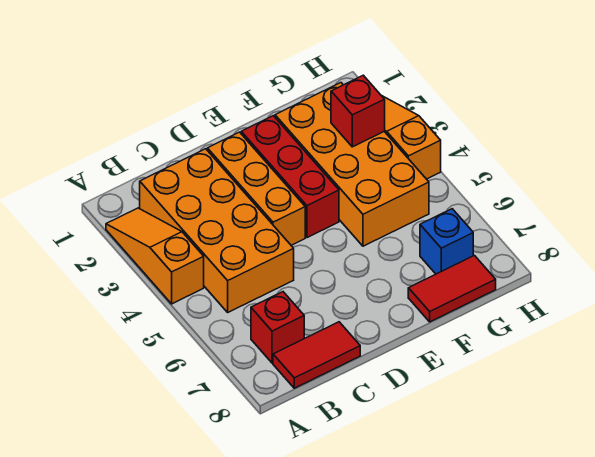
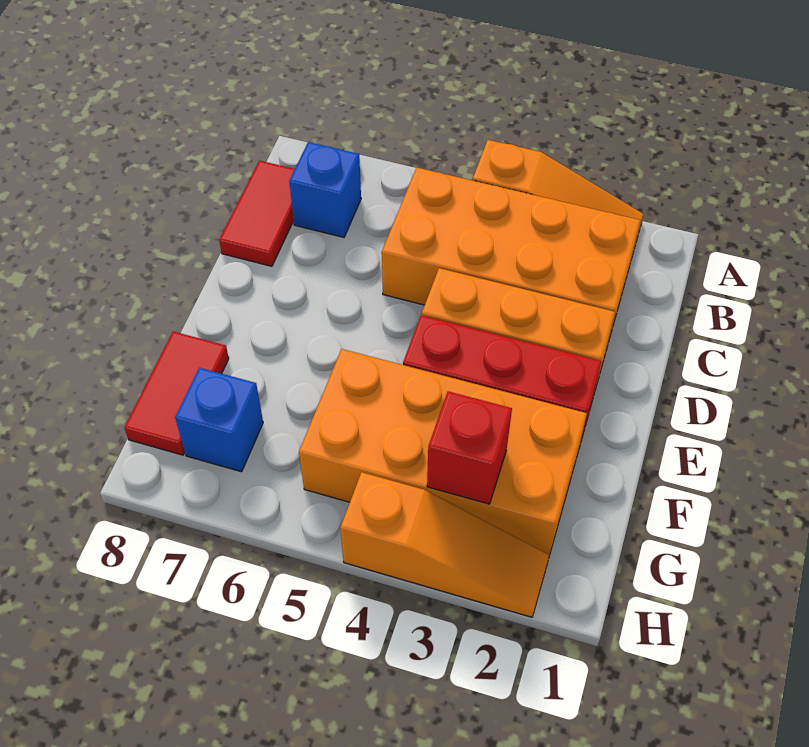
red brick B7 level 1 -> blue brick B7 level 1

